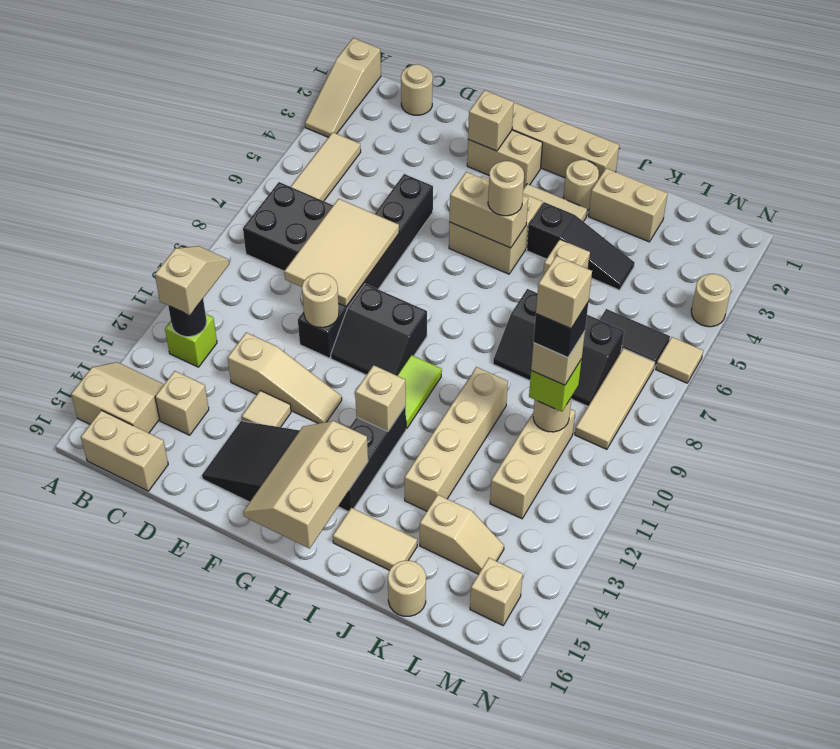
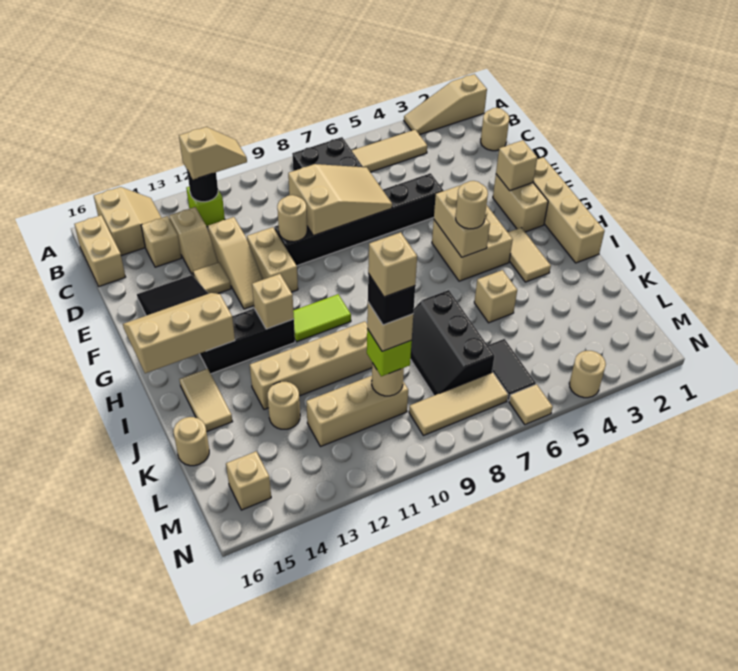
tan tile D7:E9 level 2 -> tan slope D7:E9 level 2 top 9
black slope F9:G10 level 1 top 9 -> none
tan round brick I2 level 1 -> tan round brick K13 level 1
black slope I4:K4 level 1 top I -> none
tan brick J2:K2 level 1 -> tan brick E11:F11 level 1
tan slope K14:L14 level 1 top K -> tan slope C13:D13 level 1 top C

